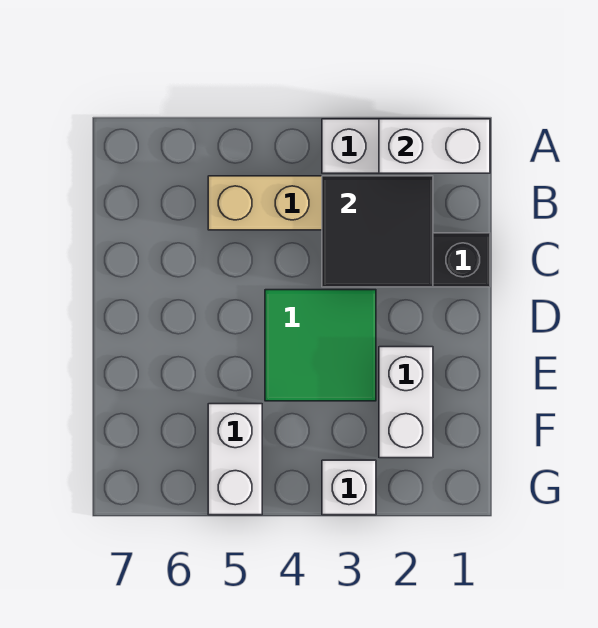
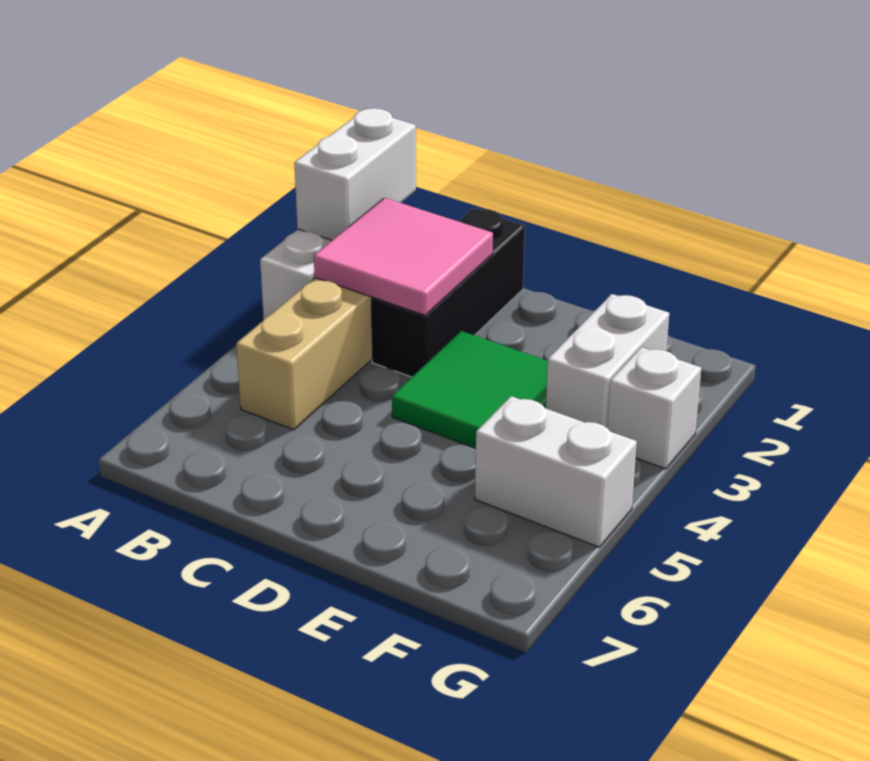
black tile B2:C3 level 2 -> pink tile B2:C3 level 2
white brick E2:F2 level 1 -> white brick F2:F3 level 1

